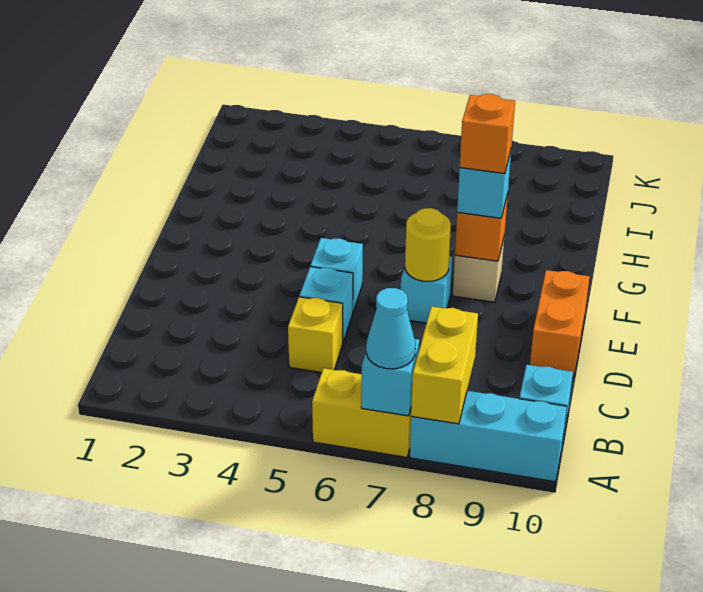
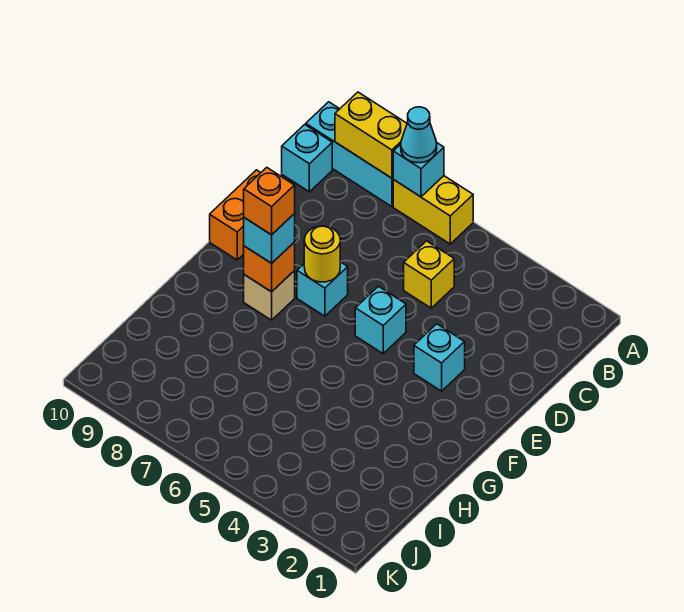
yellow brick A8:B8 level 2 -> yellow brick A8:A9 level 2
cyan brick D5 level 1 -> cyan brick E3 level 1

